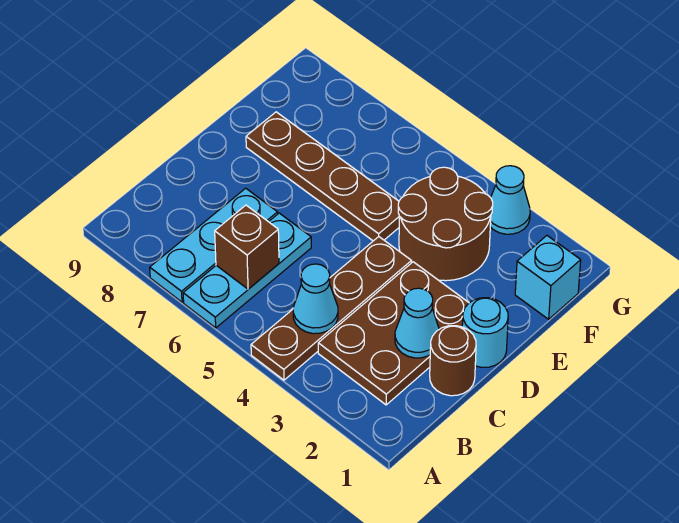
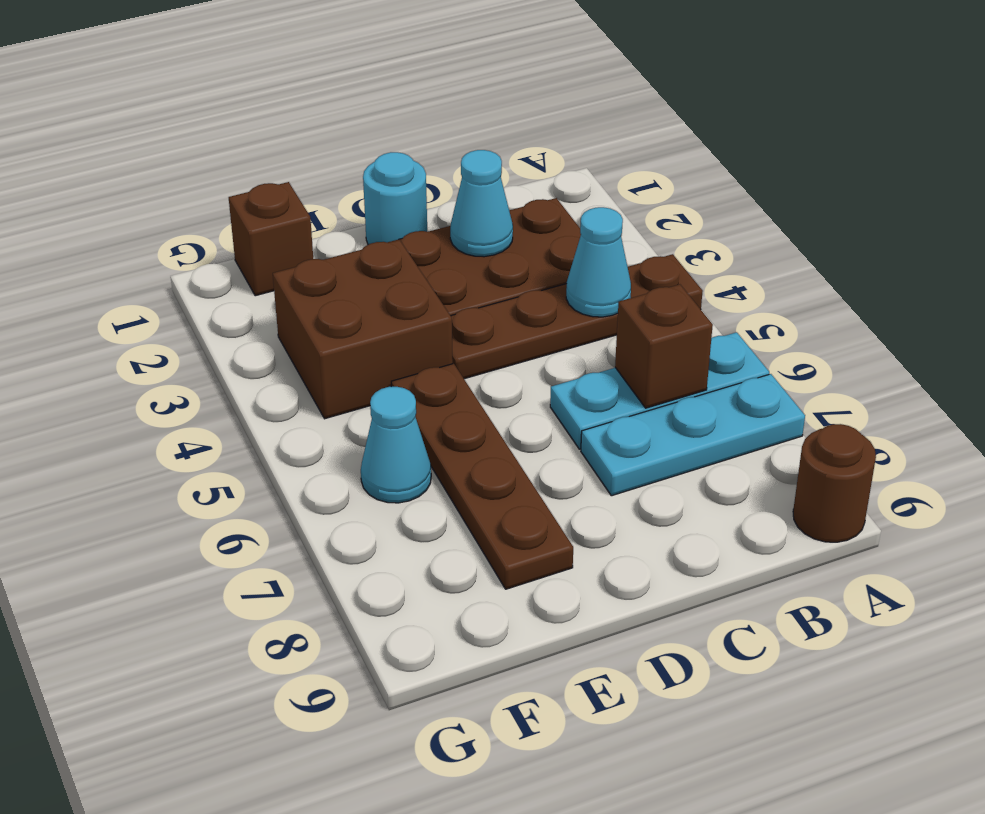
brown round brick C1 level 1 -> brown round brick A9 level 1
brown round brick E3:F4 level 1 -> brown brick E3:F4 level 1
cyan brick F1 level 1 -> brown brick F1 level 1
cyan cone G3 level 1 -> cyan cone F6 level 1

